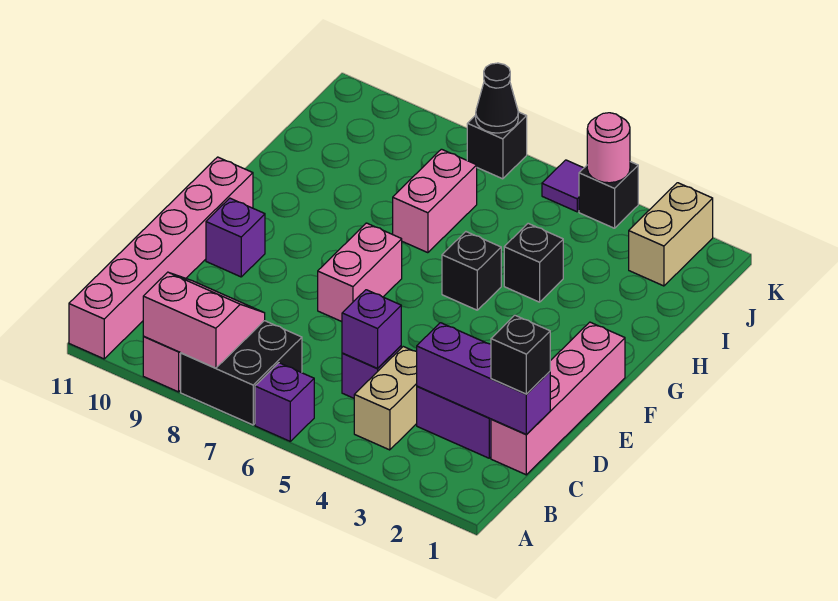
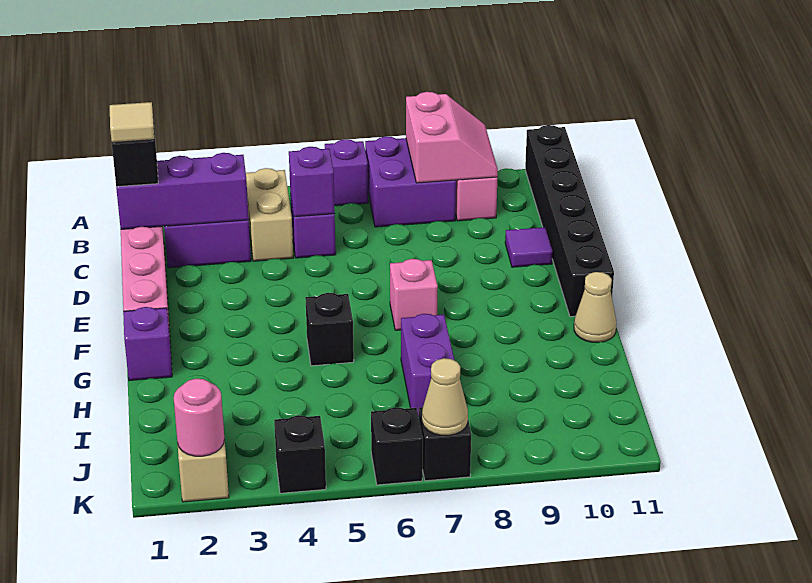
black brick A7:B8 level 1 -> purple brick A7:B8 level 1
pink slope A8:B9 level 2 top A -> pink slope A8:B9 level 2 top 8
pink brick A11:F11 level 1 -> black brick A11:F11 level 1
none -> tan tile C1 level 4
pink brick E7:F7 level 1 -> pink brick F7 level 1
purple brick E10 level 1 -> purple brick G1 level 1
none -> tan cone G11 level 1
black brick H4 level 1 -> black brick K6 level 1
pink brick H7:I7 level 1 -> purple brick H7:I7 level 1
pink round brick K4 level 2 -> pink round brick K2 level 2
purple tile K5 level 1 -> purple tile D10 level 1
black cone K7 level 2 -> tan cone K7 level 2

